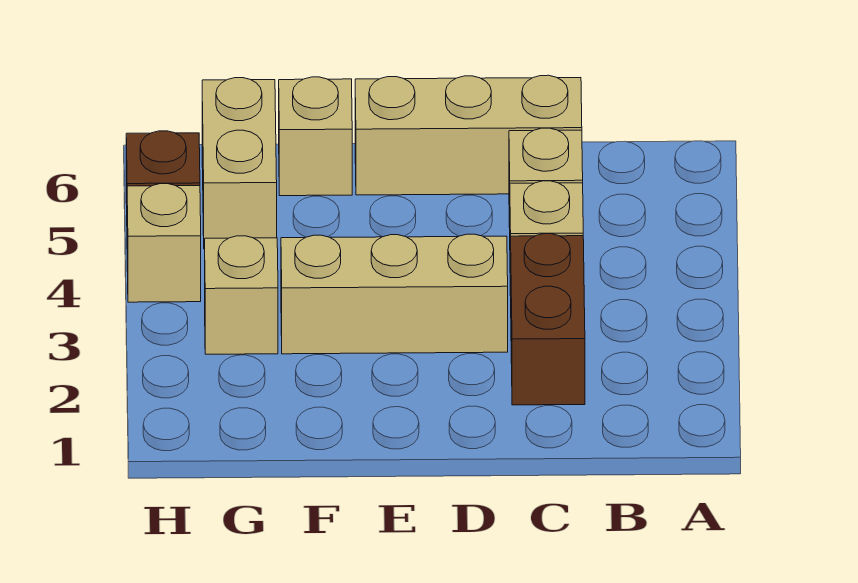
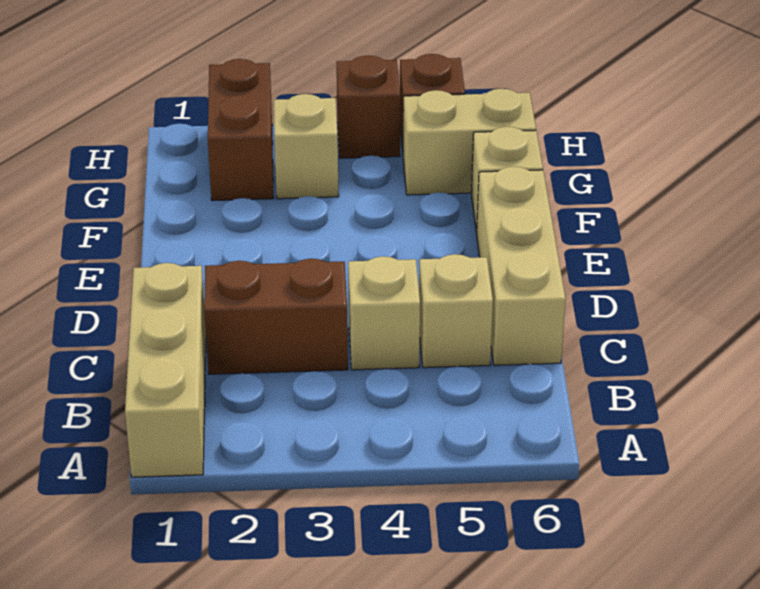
tan brick D3:F3 level 1 -> tan brick A1:C1 level 1
none -> brown brick G2:H2 level 1
tan brick H4 level 1 -> brown brick H4 level 1

